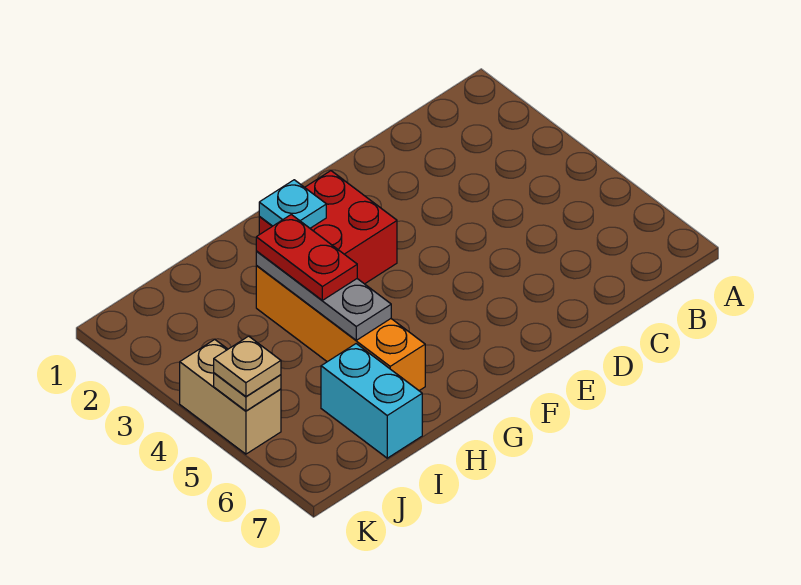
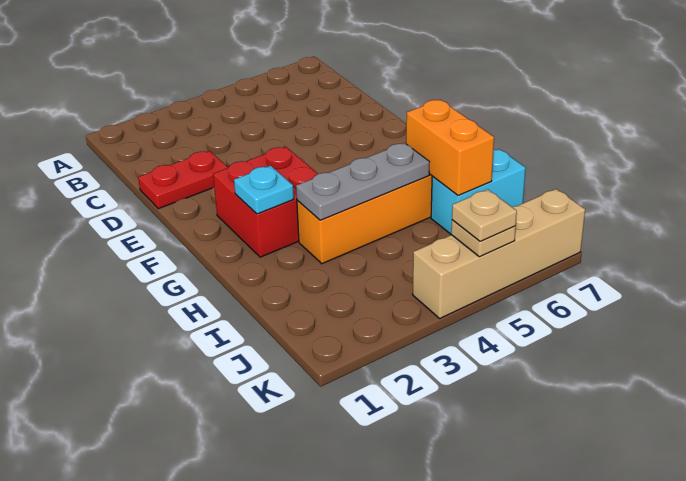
red plate H3:H4 level 3 -> red plate D1:D2 level 1
none -> orange brick H6:I6 level 2
tan brick K4:K5 level 1 -> tan brick K4:K7 level 1

